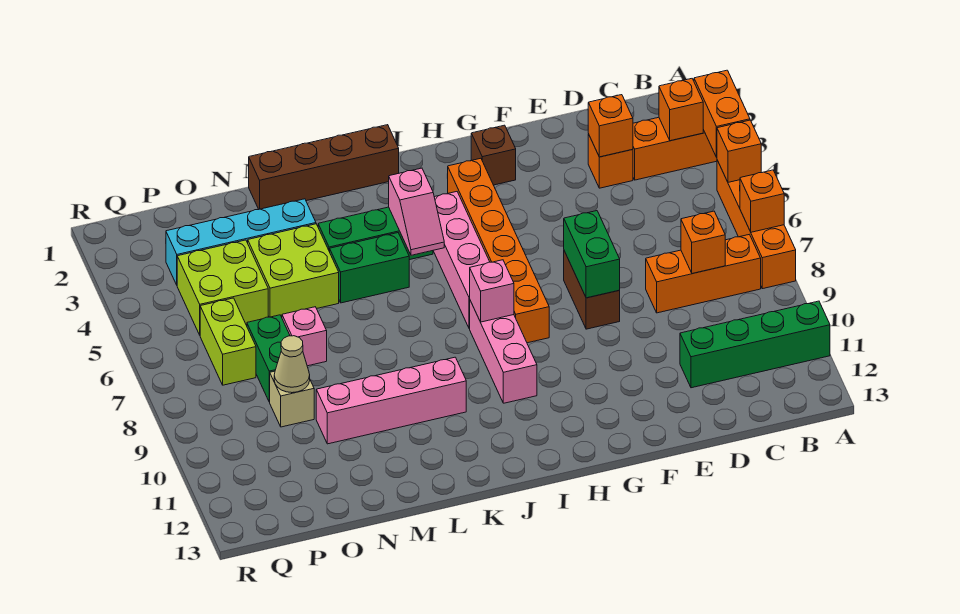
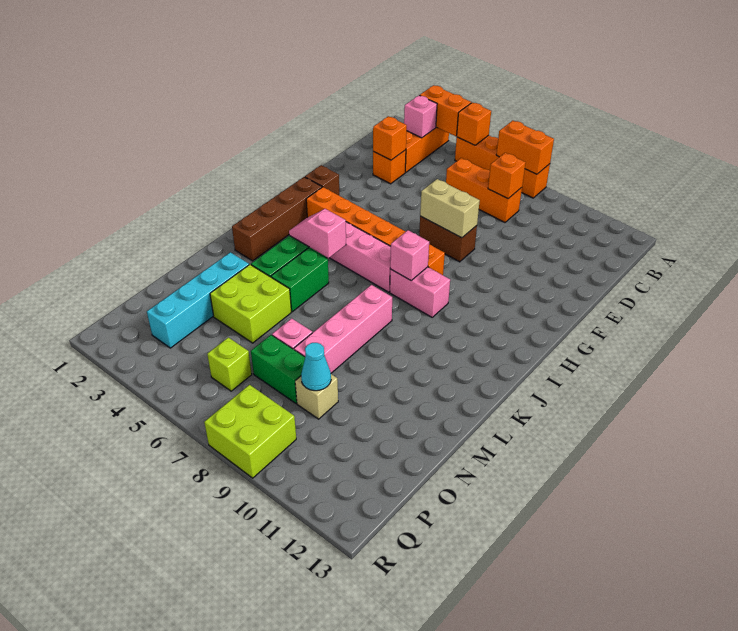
orange brick A7 level 2 -> orange brick A7:A8 level 2
green brick A11:D11 level 1 -> none
orange brick B3 level 2 -> pink brick B3 level 2
orange brick B8:D8 level 1 -> orange brick C6:C8 level 1
green brick F7:F8 level 2 -> tan brick F7:F8 level 2
pink brick I8:I10 level 1 -> pink brick I8:I9 level 1
brown brick J1:M1 level 1 -> brown brick H2:K2 level 1
pink slope J4:J5 level 2 top 4 -> pink slope J4:J5 level 2 top 5
pink brick K10:N10 level 1 -> pink brick K8:N8 level 1
lime brick O4:P5 level 1 -> lime brick Q8:R9 level 1
tan cone O9 level 2 -> cyan cone O9 level 2
lime brick P6:P7 level 1 -> lime brick P6 level 1

